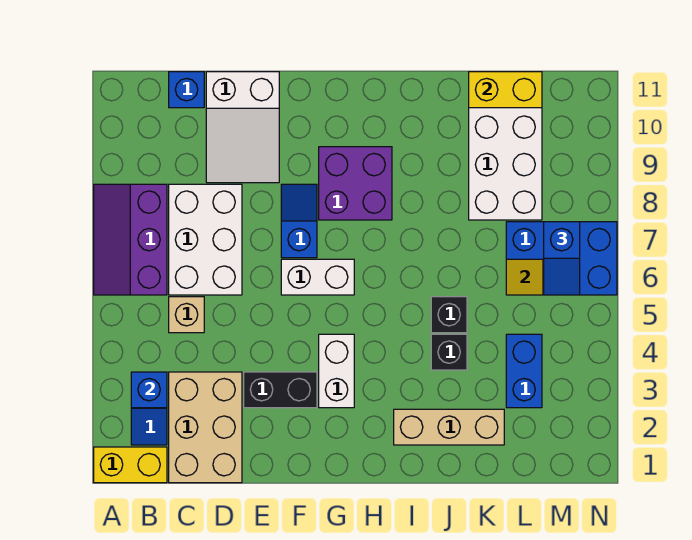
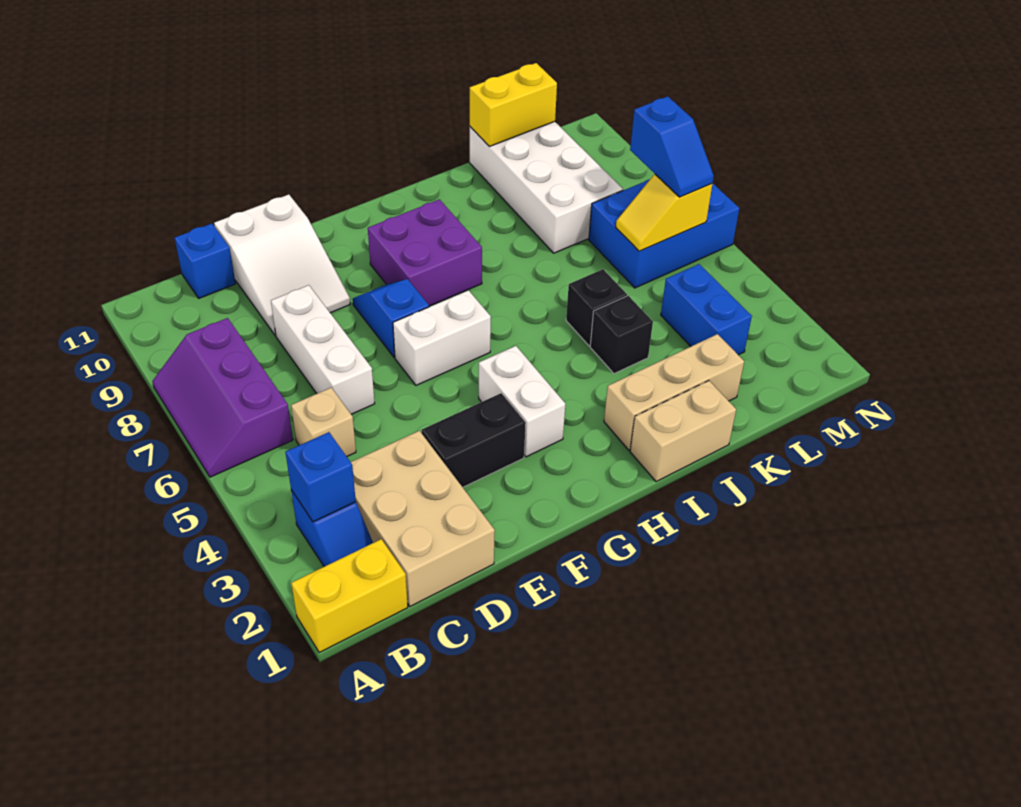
white brick C6:D8 level 1 -> white brick D6:D8 level 1
none -> tan brick I1:J1 level 1

